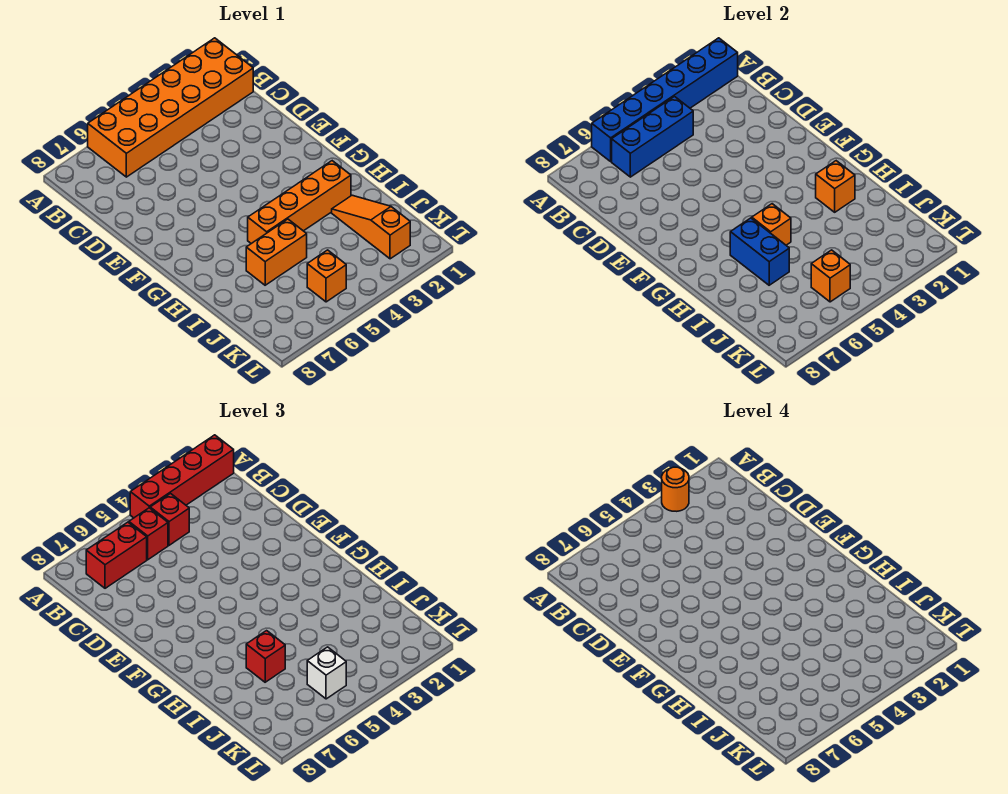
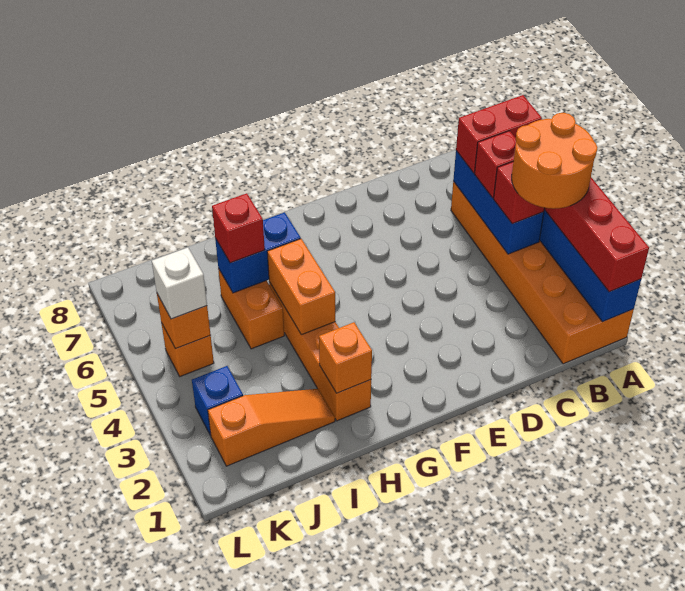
orange round brick A3 level 4 -> orange round brick A3:B4 level 4
red brick B6:B7 level 3 -> red brick A6:B6 level 3
orange brick H5 level 2 -> orange brick H4:H5 level 2
none -> blue brick K3 level 1

